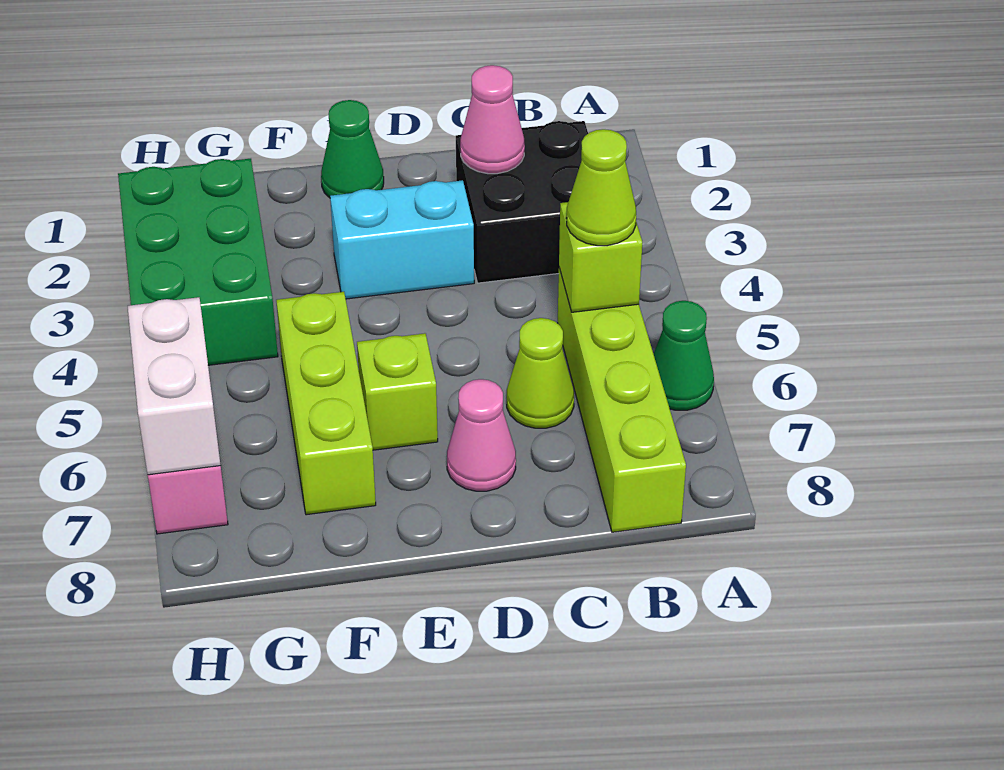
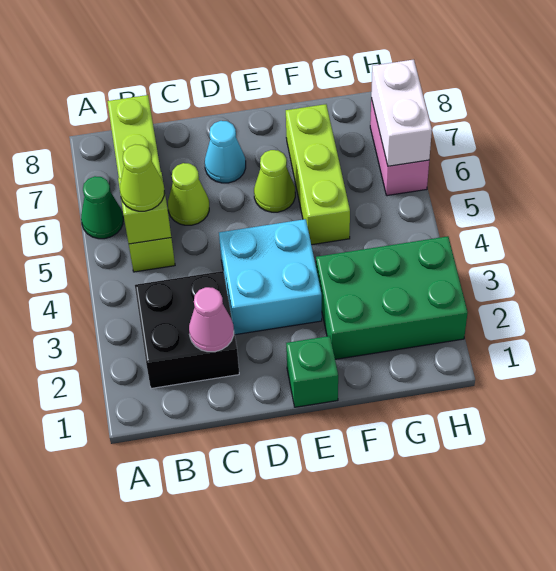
cyan brick D3:E3 level 1 -> cyan brick D3:E4 level 1
pink cone D7 level 1 -> cyan cone D7 level 1
green cone E1 level 1 -> green brick E1 level 1
lime brick E6 level 1 -> lime cone E6 level 1
green brick G2:H4 level 1 -> green brick F2:H3 level 1

